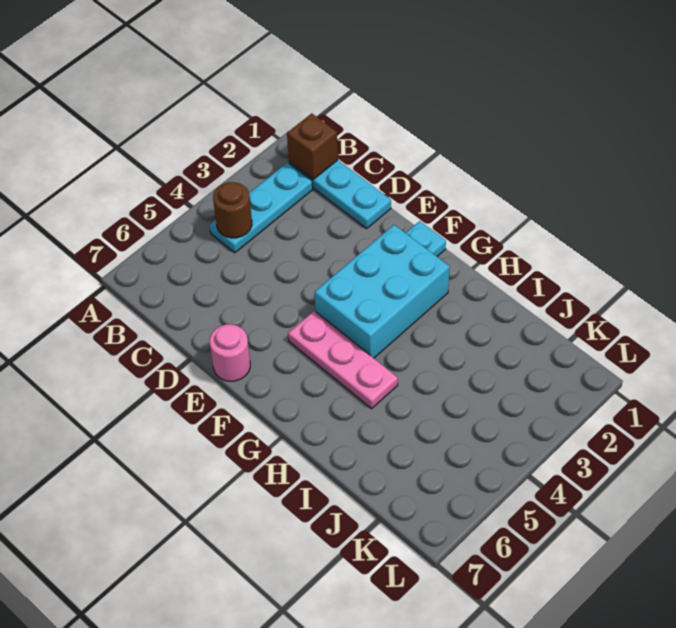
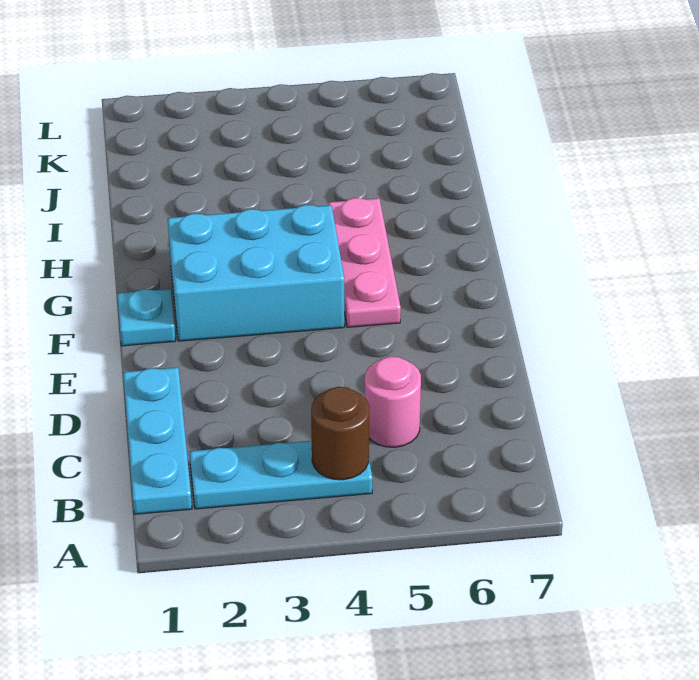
brown brick B1 level 2 -> none
pink round brick E7 level 1 -> pink round brick C5 level 1

